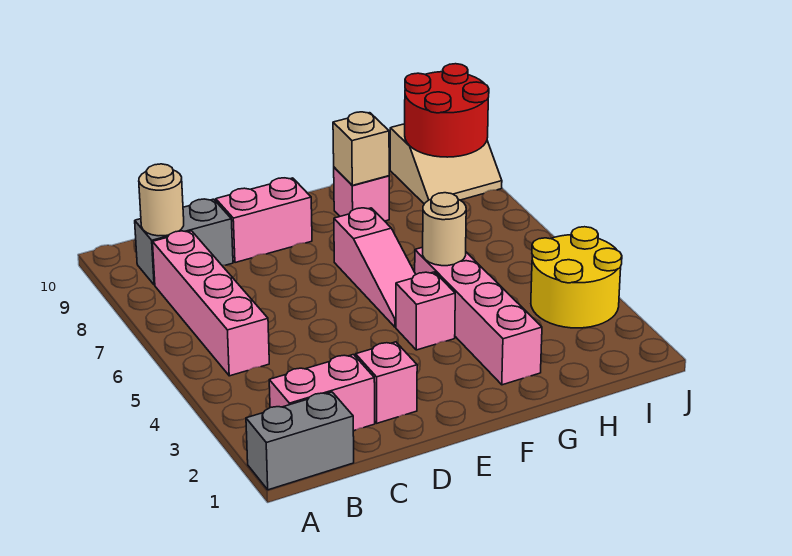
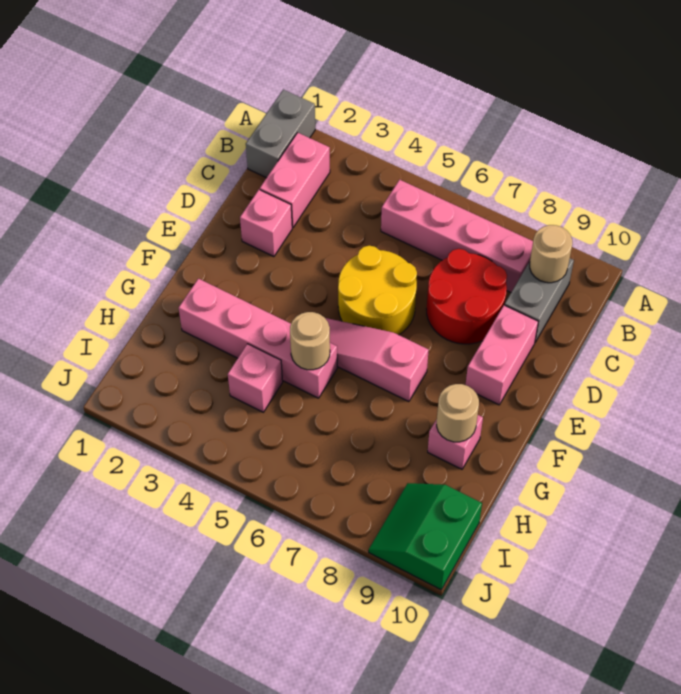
pink brick F4 level 1 -> pink brick H4 level 1
tan brick G9 level 2 -> tan round brick G9 level 2
yellow round brick I3:J4 level 1 -> yellow round brick D5:E6 level 1
tan slope I9:J10 level 1 top 10 -> green slope I9:J10 level 1 top 10
red round brick I9:J10 level 2 -> red round brick C7:D8 level 1

